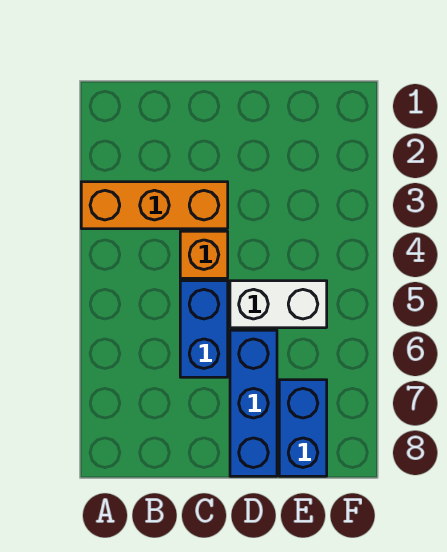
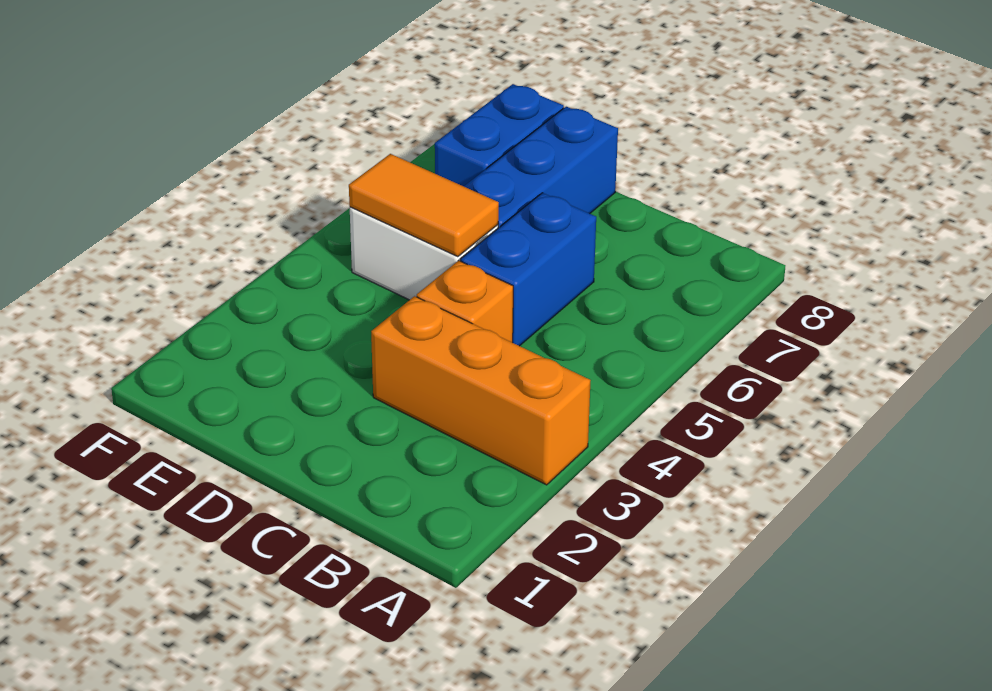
none -> orange tile D5:E5 level 2

